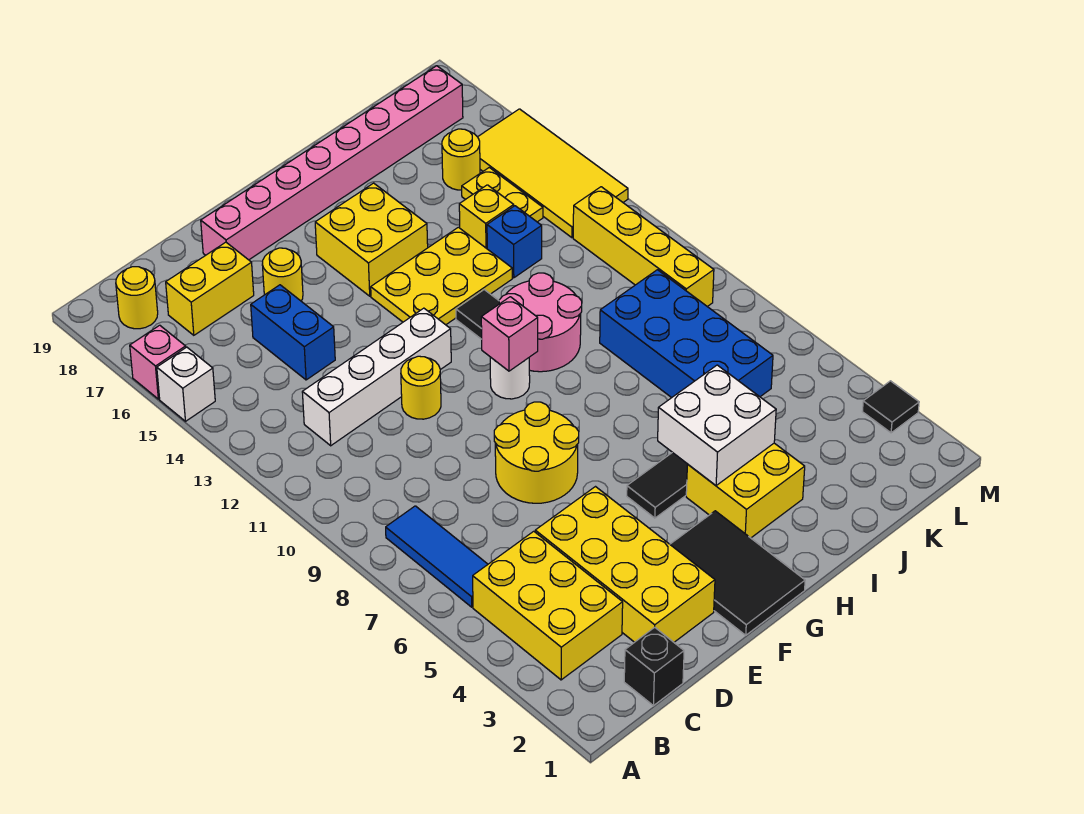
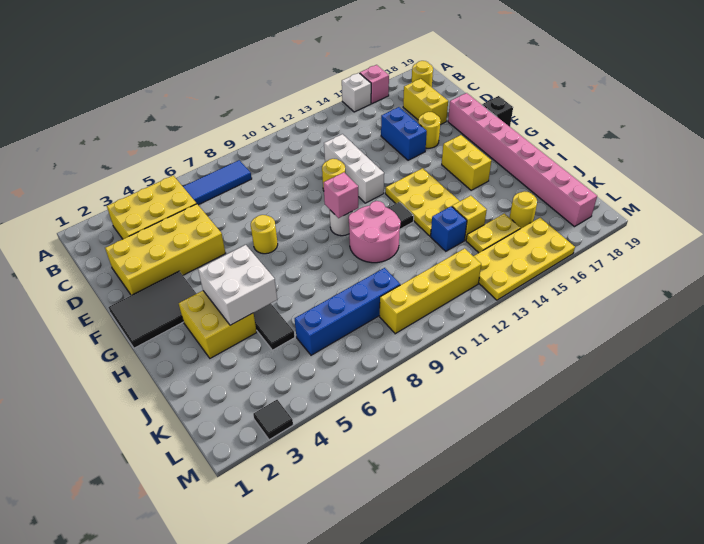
black brick C1 level 1 -> black brick F19 level 1
white brick C12:F12 level 1 -> white brick D12:F12 level 1
blue brick D14:D15 level 1 -> blue brick D15:E15 level 1
yellow round brick E7:F8 level 1 -> yellow round brick F7 level 1
yellow brick G15:H16 level 1 -> yellow brick G16:H16 level 1
blue brick J6:K9 level 1 -> blue brick K6:K9 level 1
yellow tile L13:M16 level 1 -> yellow plate L13:M16 level 1

